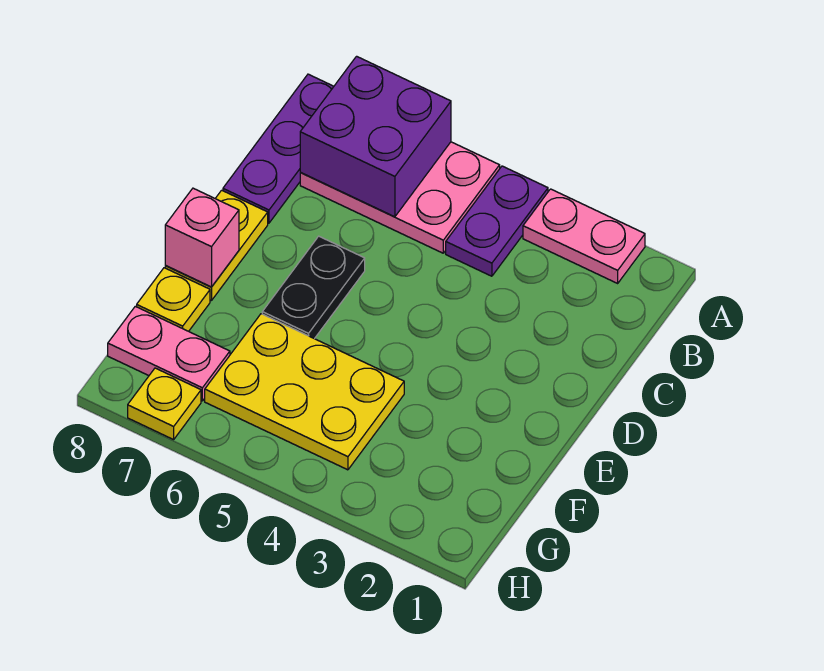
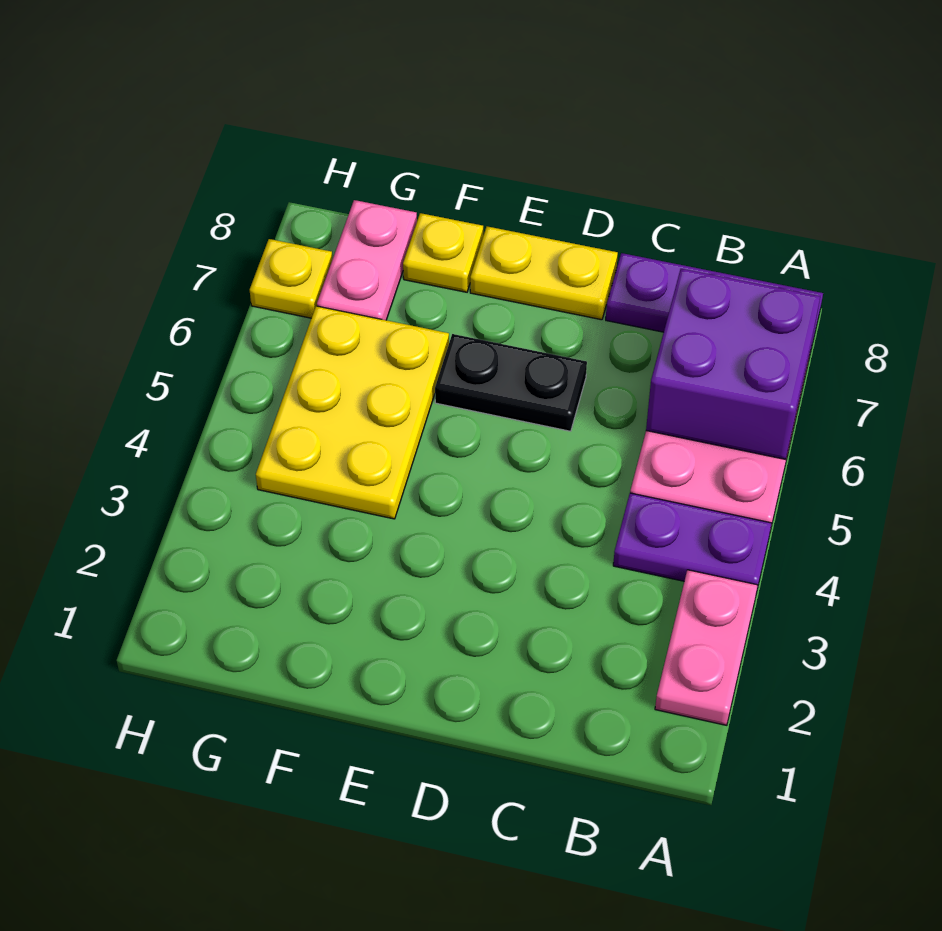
pink brick E8 level 2 -> none

